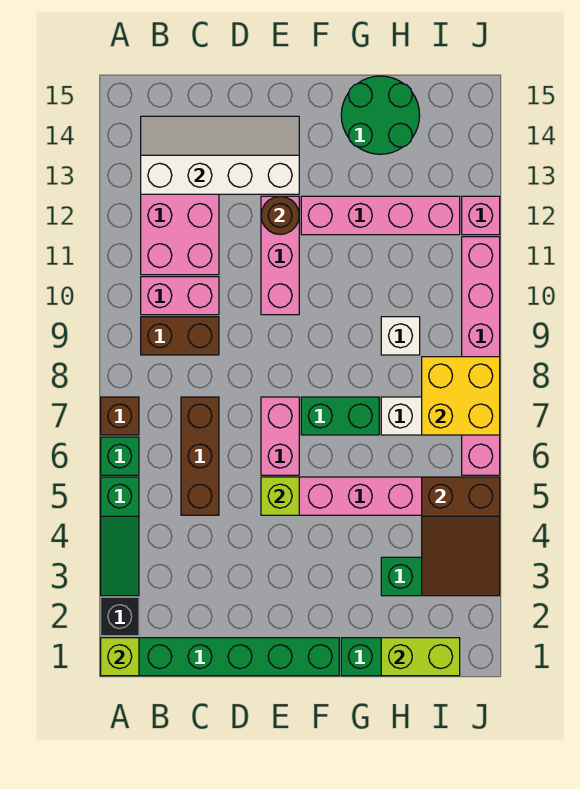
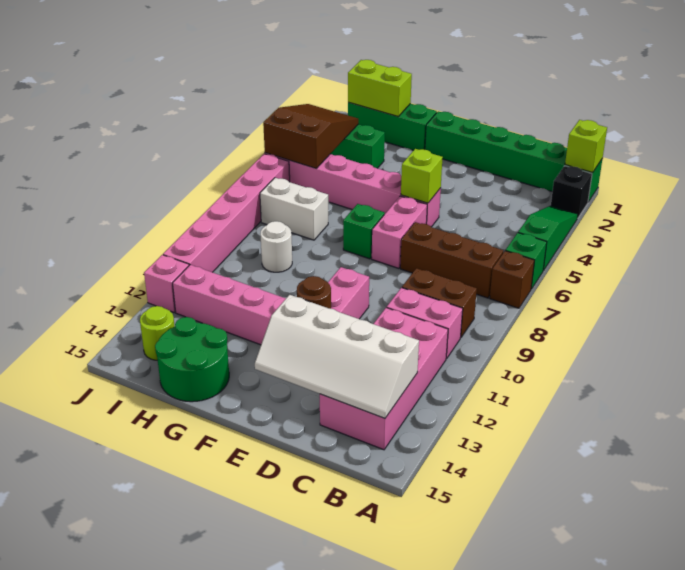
brown brick C5:C7 level 1 -> brown brick B7:D7 level 1
green brick F7:G7 level 1 -> green brick F7 level 1
white brick H9 level 1 -> white round brick H9 level 1
yellow brick I7:J8 level 2 -> none
none -> lime round brick I14 level 1

